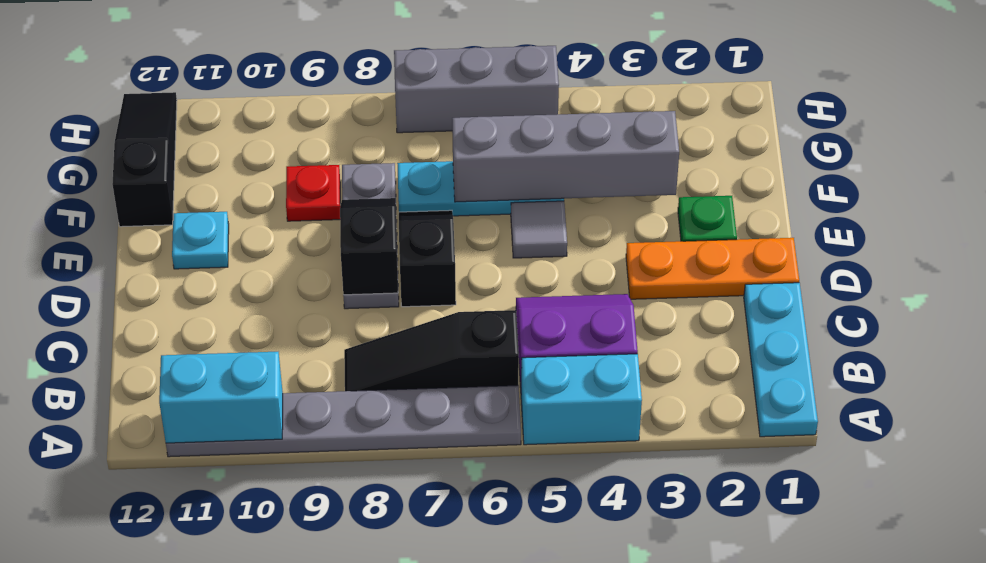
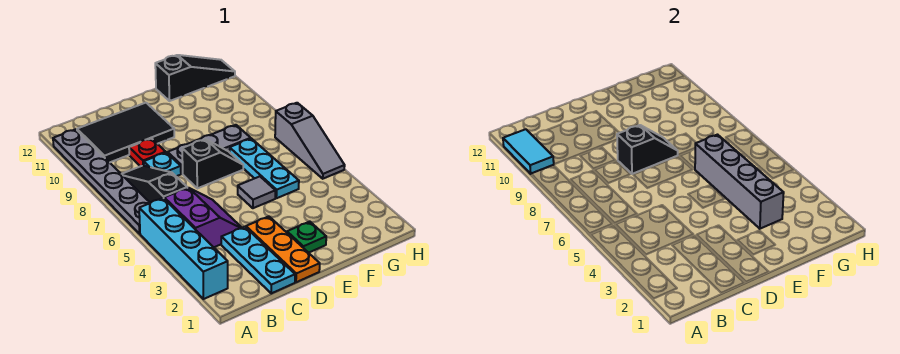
cyan plate A1:C1 level 1 -> cyan plate C1:C3 level 1
cyan brick A4:A5 level 1 -> cyan brick A2:A5 level 1
cyan brick A10:A11 level 2 -> cyan tile A10:A11 level 2
none -> black tile B10:D11 level 1
cyan plate E11 level 1 -> cyan plate C8 level 1
red plate F9 level 1 -> red plate C9 level 1
grey brick H5:H7 level 1 -> grey slope H5:H7 level 1 top 7

